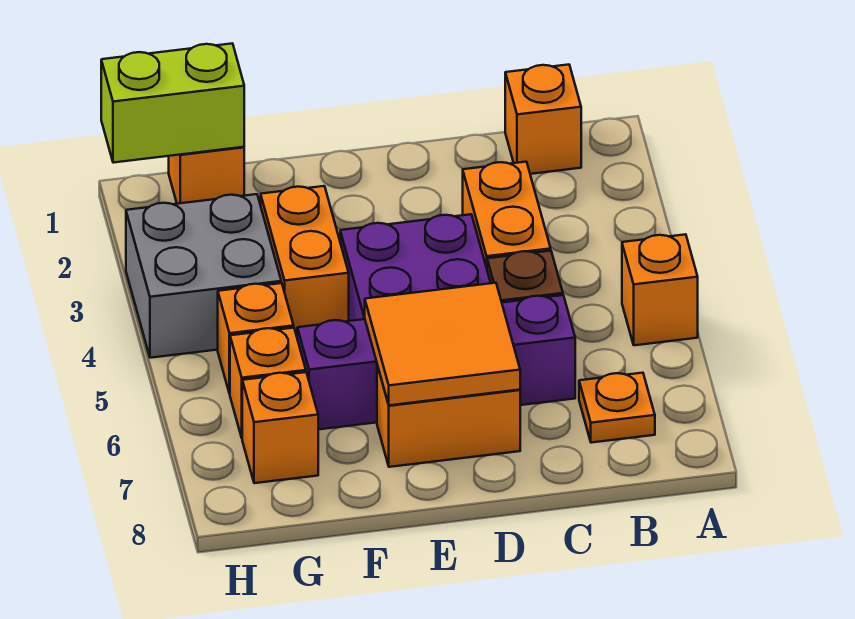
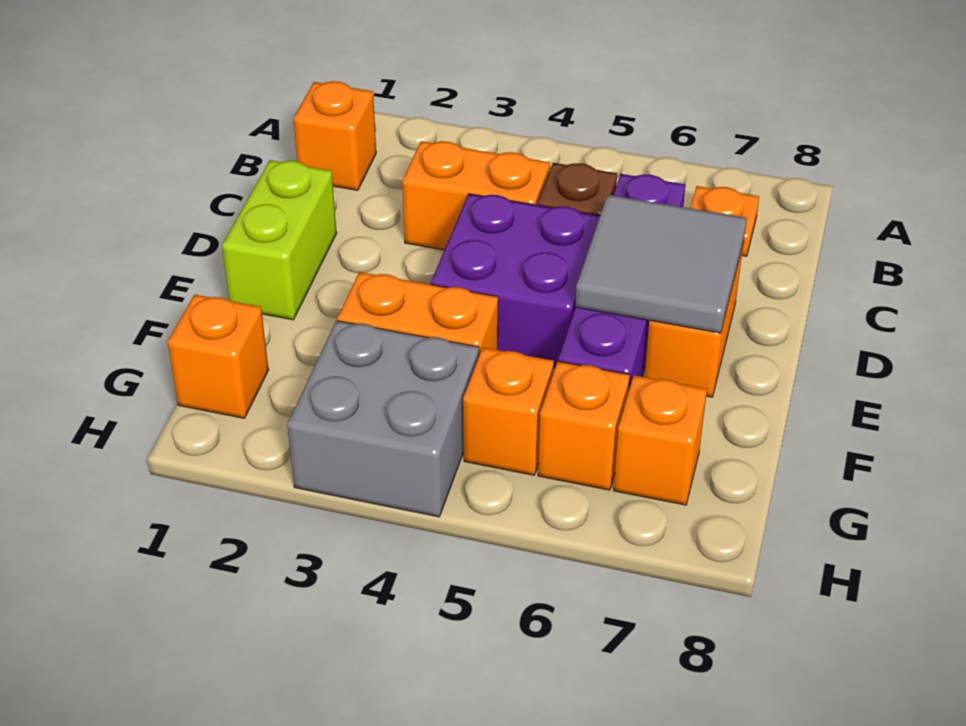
orange brick A5 level 1 -> none
orange tile D6:E7 level 2 -> grey tile D6:E7 level 2
lime brick G1:H1 level 2 -> lime brick D1:E1 level 1

